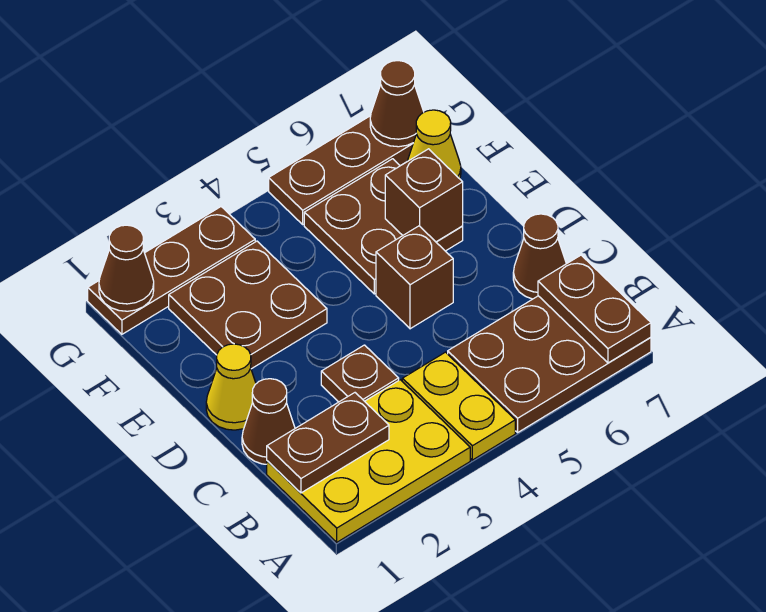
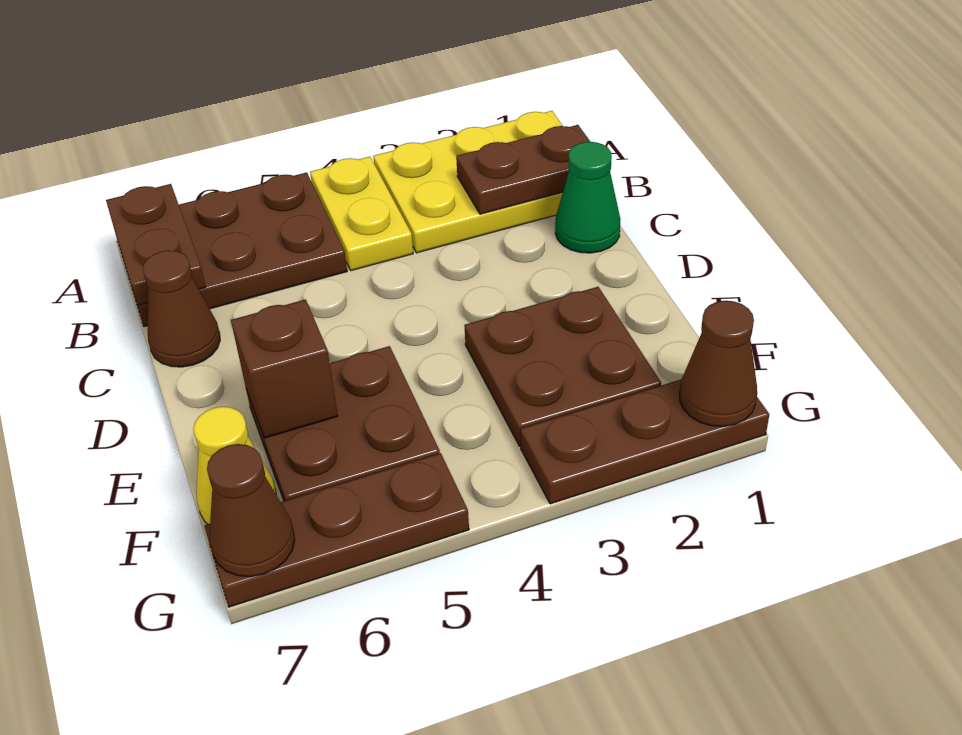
brown cone C1 level 1 -> green cone C1 level 1
brown plate C3 level 1 -> none
yellow cone D1 level 1 -> none
brown brick D5 level 1 -> none

